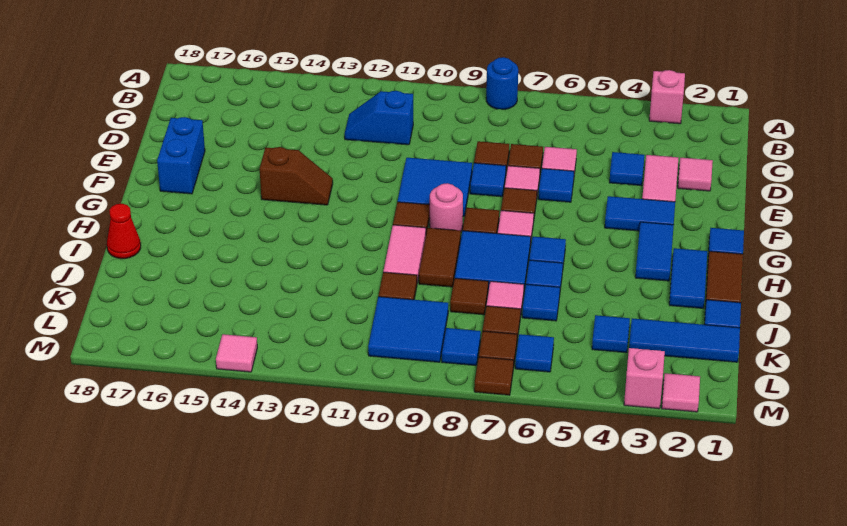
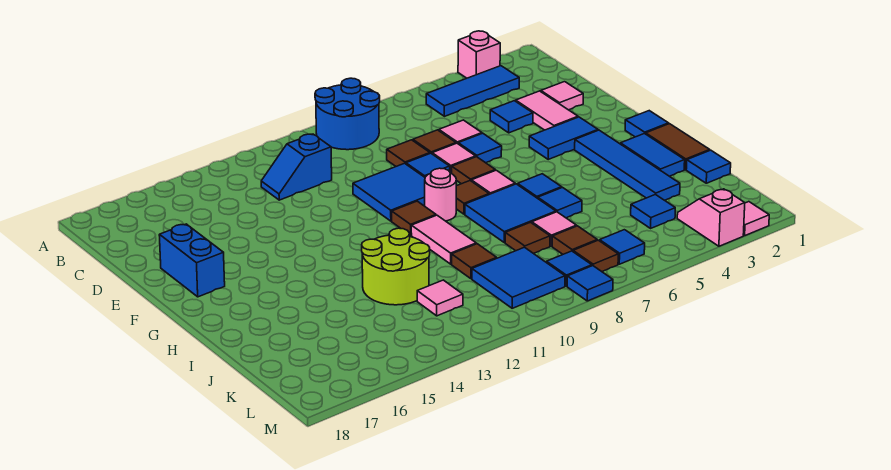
blue round brick A8 level 1 -> blue round brick A8:B9 level 1
brown slope F13:F14 level 1 top 14 -> none
blue tile G3:H3 level 1 -> blue tile G3:J3 level 1
brown tile H9:I9 level 1 -> none
none -> lime round brick I12:J13 level 1
red cone I18 level 1 -> none
blue tile J6 level 1 -> blue tile M8 level 1
blue tile K1:K3 level 1 -> blue tile B3:B5 level 1
brown tile M7 level 1 -> none
pink tile M14 level 1 -> pink tile K12 level 1

